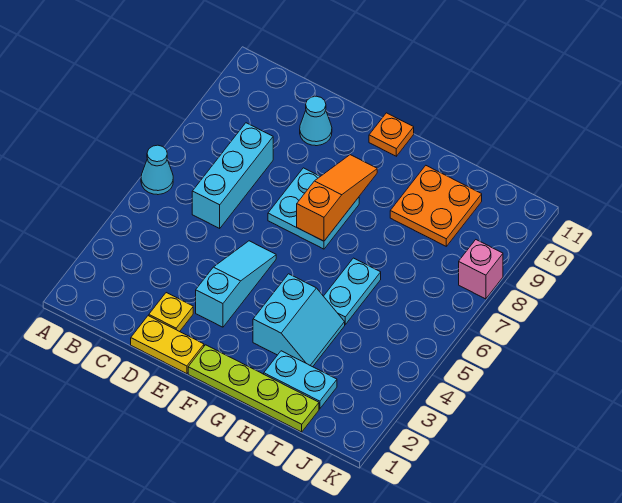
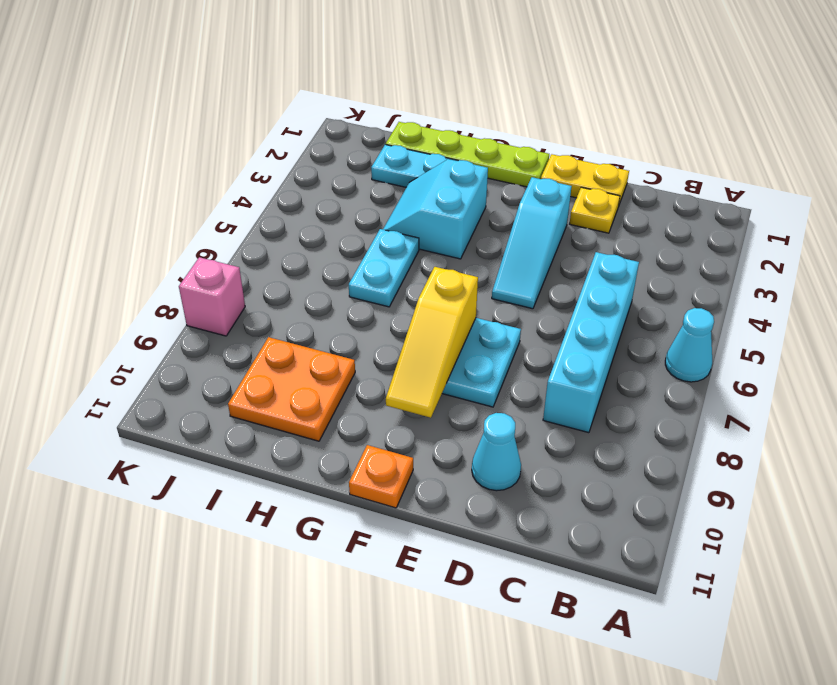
cyan brick C6:C8 level 1 -> cyan brick C5:C8 level 1
orange slope F7:F9 level 2 top 7 -> yellow slope F7:F9 level 2 top 7

